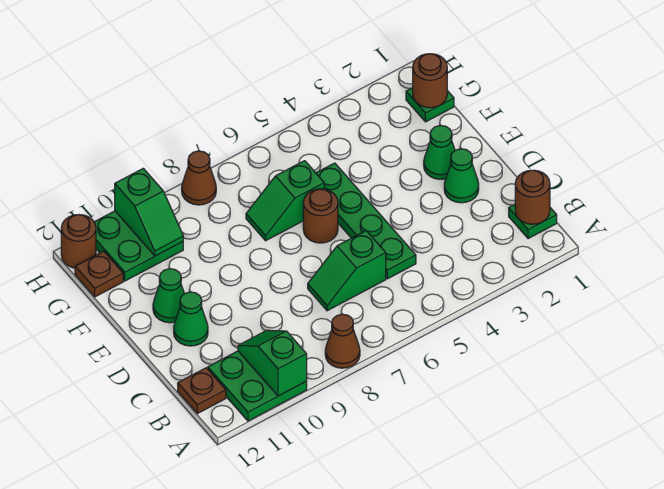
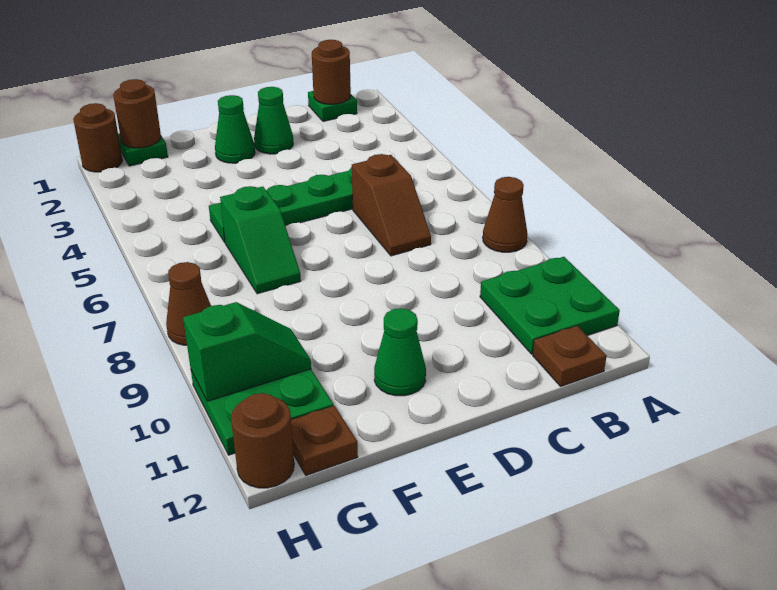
green slope A10:B10 level 2 top A -> none
green slope C6:C7 level 1 top 6 -> brown slope C6:C7 level 1 top 6
green cone D11 level 1 -> none
brown round brick E6 level 1 -> brown round brick H1 level 1

